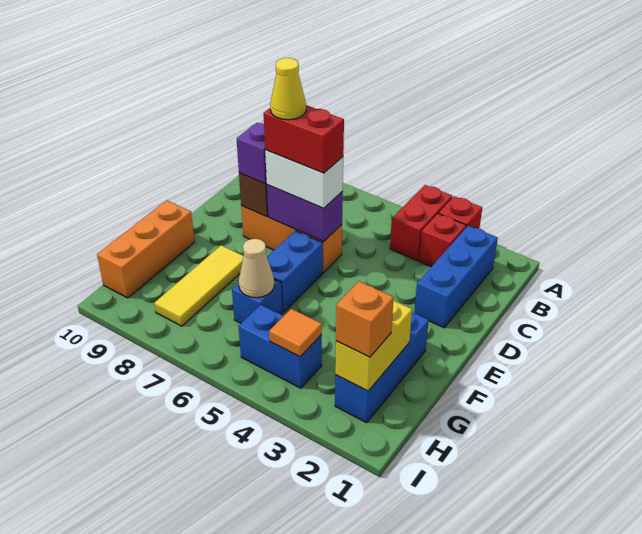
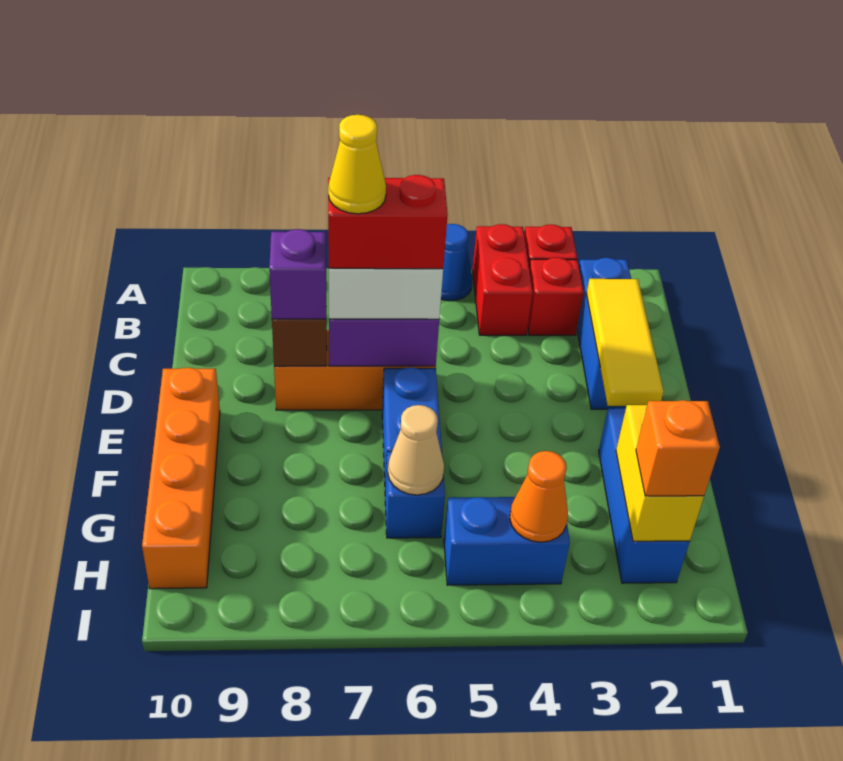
none -> blue cone A5 level 1
yellow tile F8:H8 level 1 -> yellow tile C2:E2 level 2
orange brick F10:H10 level 1 -> orange brick E10:H10 level 1
orange tile H4 level 2 -> orange cone H4 level 2

